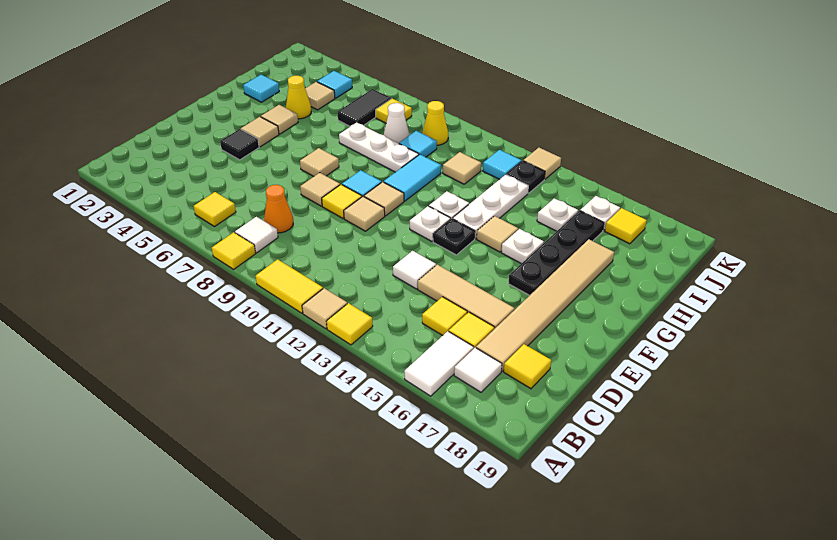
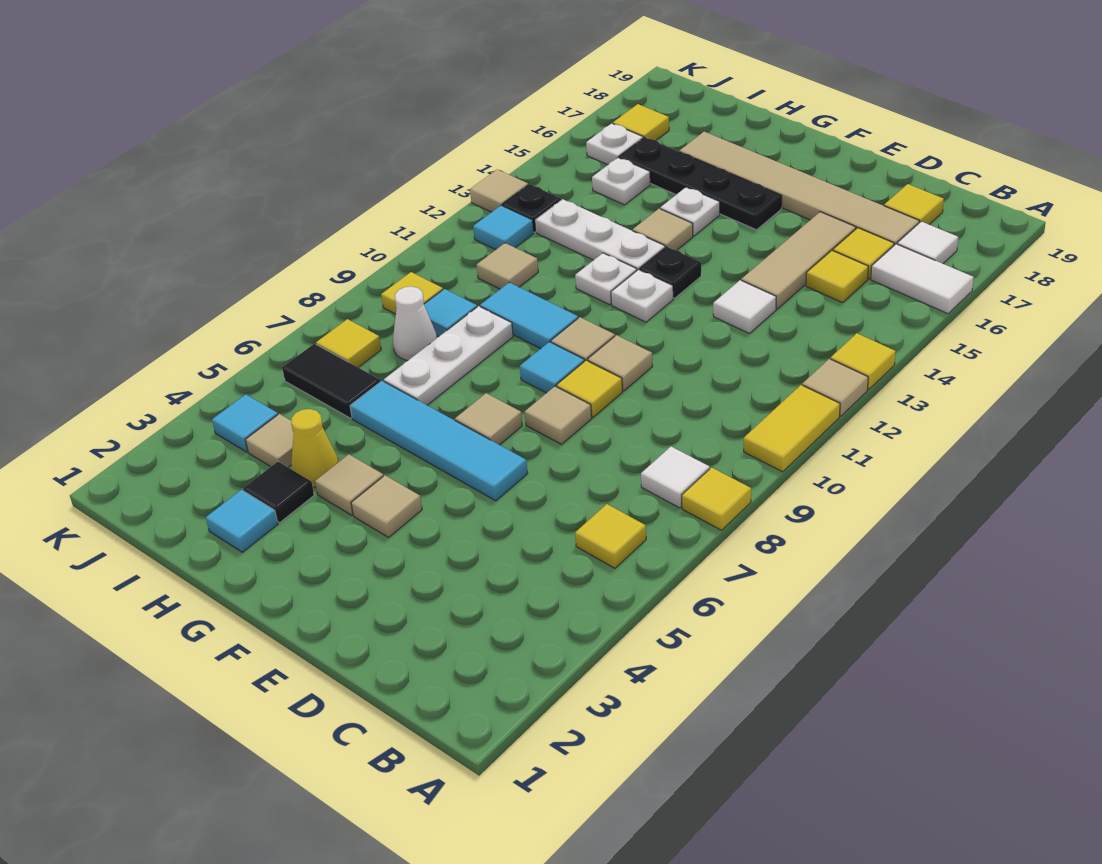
orange cone C8 level 1 -> none
black tile E4 level 1 -> black tile H3 level 1
none -> cyan tile E6:H6 level 1
yellow cone J9 level 1 -> yellow tile J9 level 1

